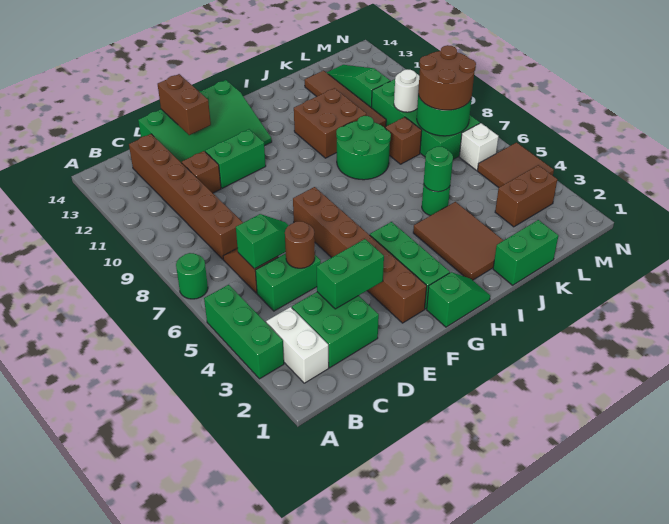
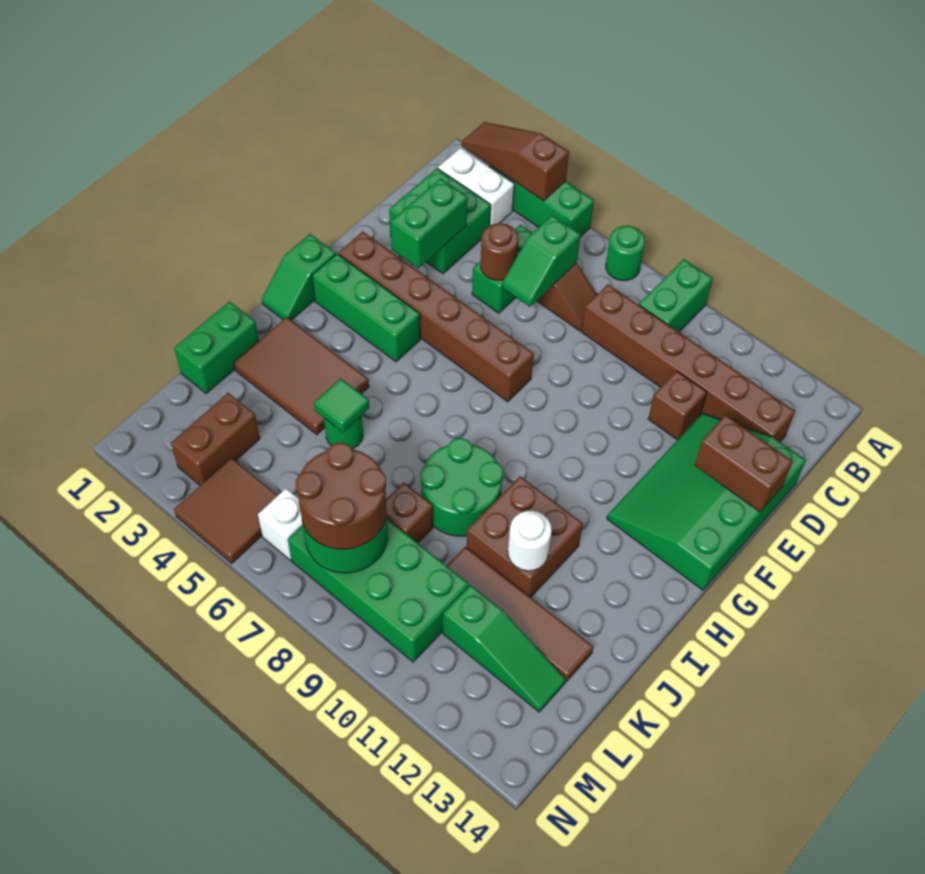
none -> brown slope A2:A4 level 2 top 4
green brick E11:F11 level 1 -> green brick A9:B9 level 1
green round brick J5 level 2 -> green tile J5 level 2
white round brick L9 level 2 -> white round brick J11 level 2

